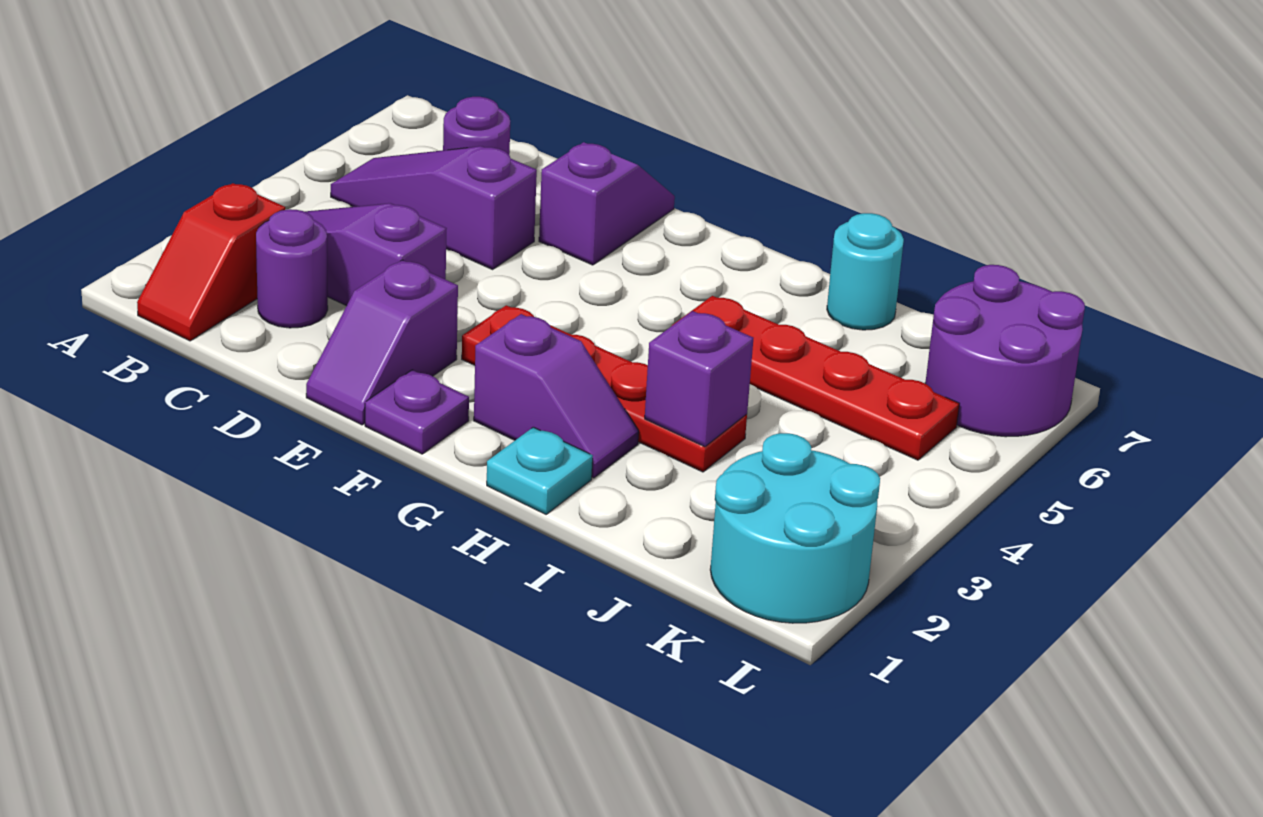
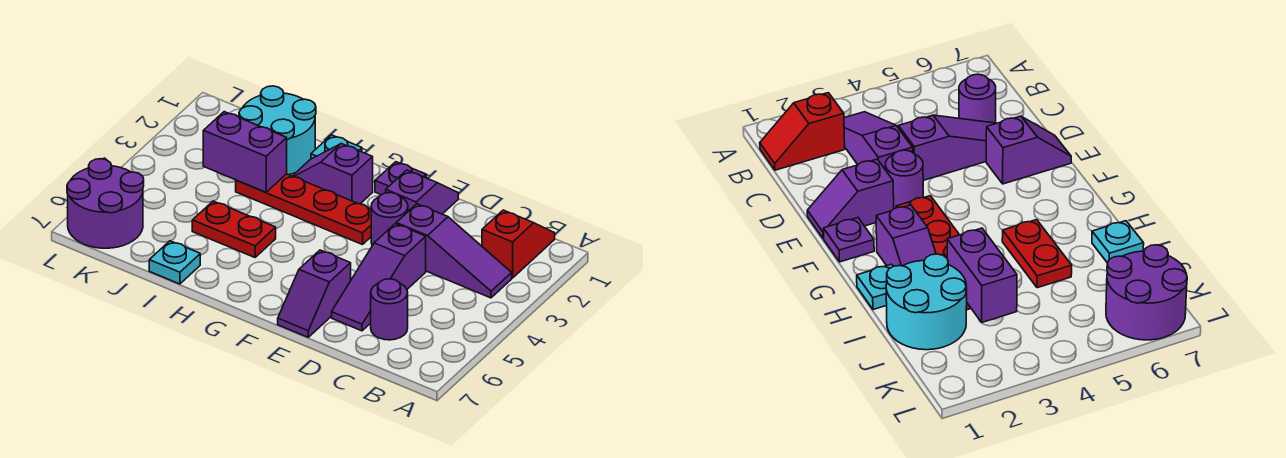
purple slope B5:D5 level 1 top D -> purple slope D4:D6 level 1 top 4
purple round brick C2 level 1 -> purple round brick E3 level 1
red plate H5:K5 level 1 -> red plate H5:I5 level 1
purple brick I3 level 2 -> purple brick I3:J3 level 2
cyan round brick I7 level 1 -> cyan plate I7 level 1
cyan round brick K1:L2 level 1 -> cyan round brick I1:J2 level 1

